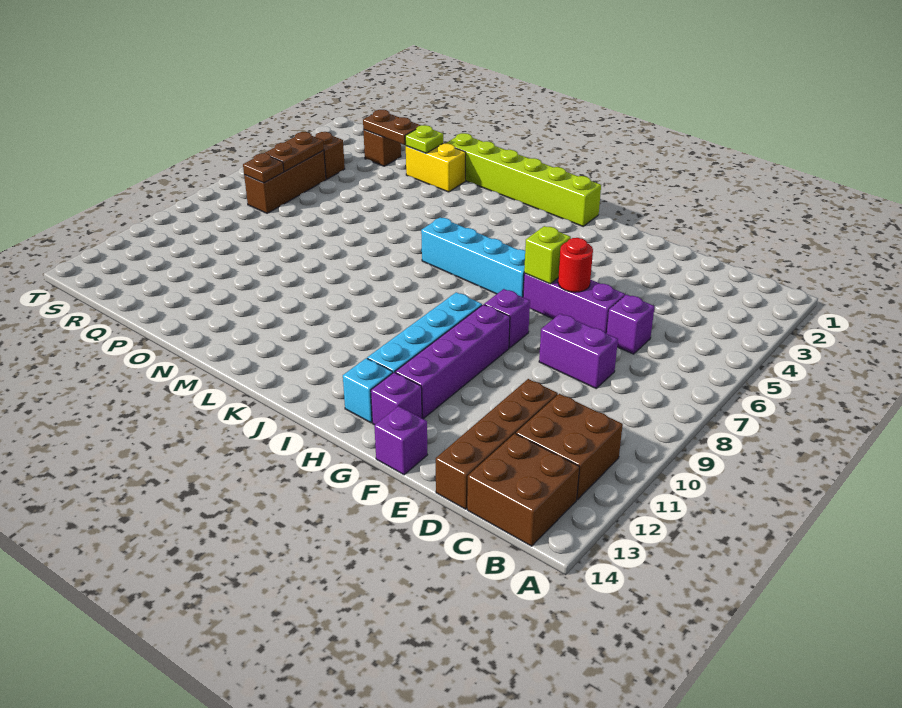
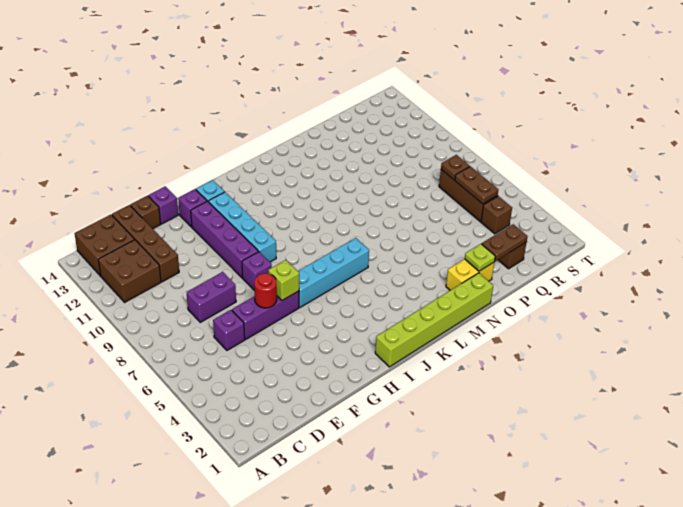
none -> brown brick E14 level 1

